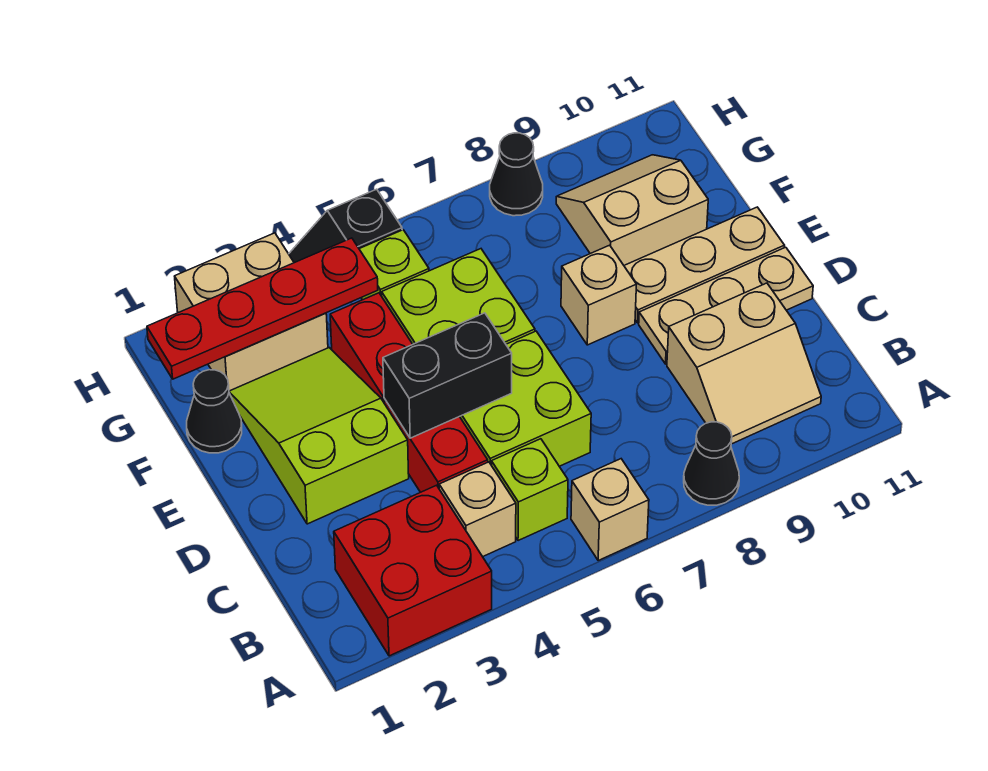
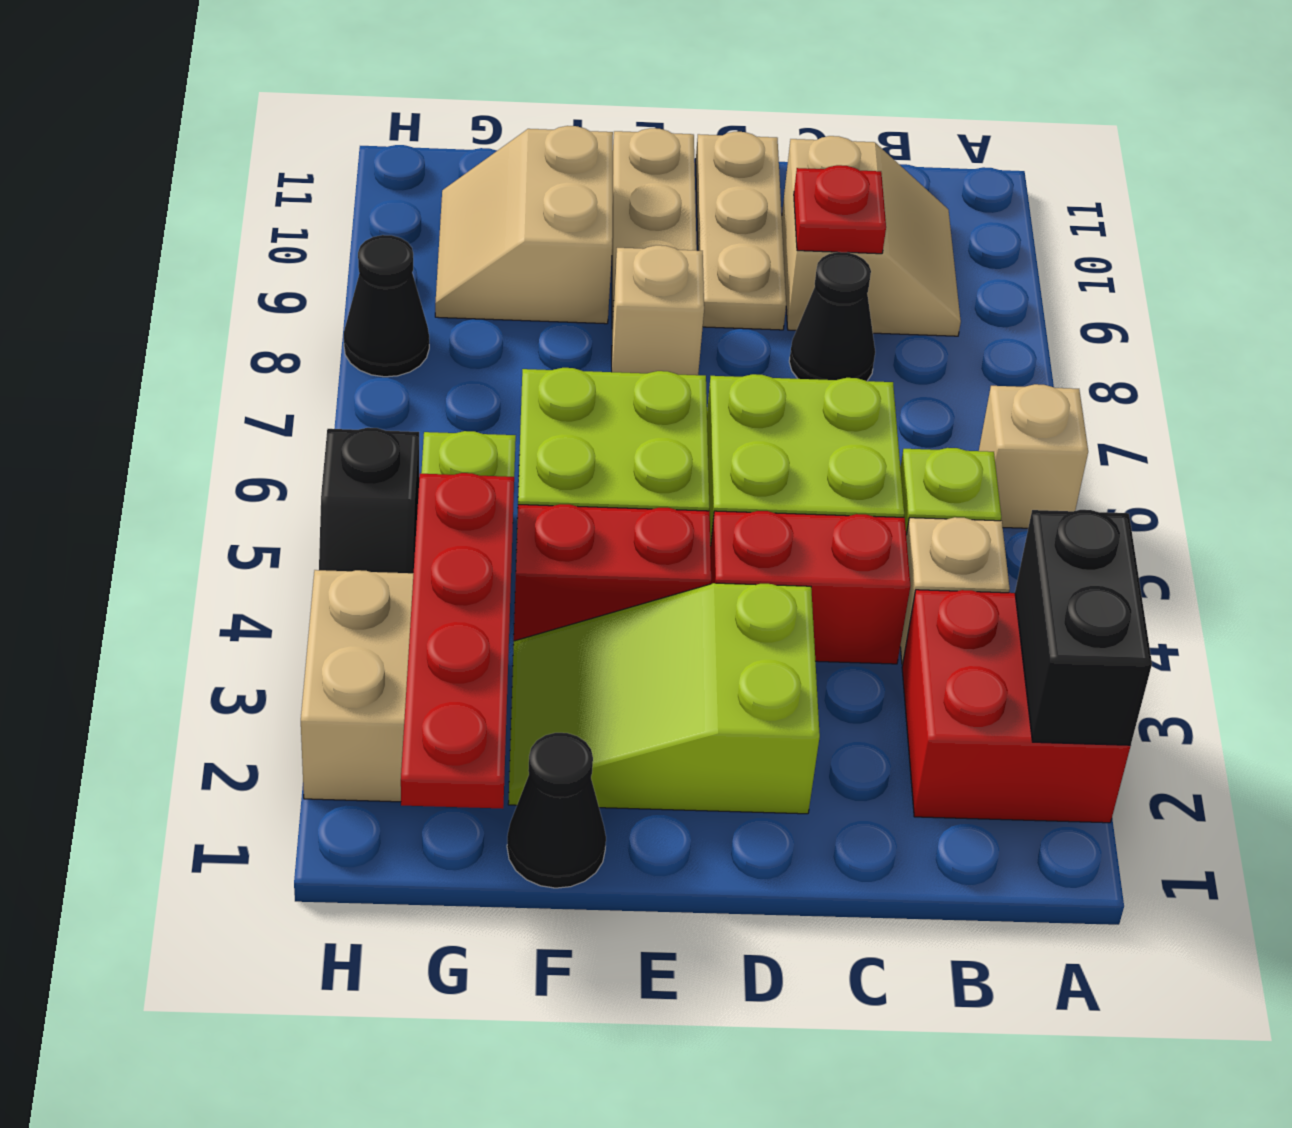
black cone A8 level 1 -> black cone C8 level 1
none -> red plate C9 level 2
black brick D4:D5 level 2 -> black brick A2:A3 level 2

